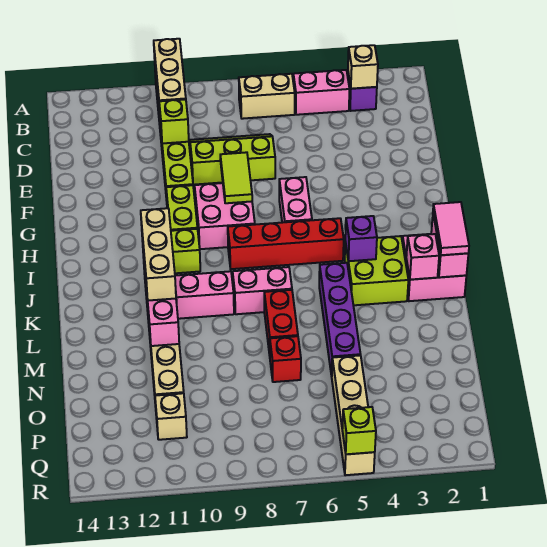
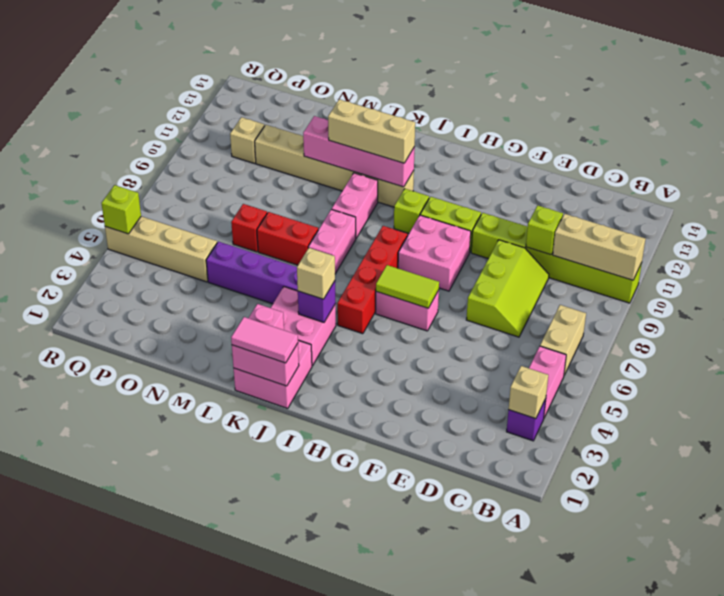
lime tile F8:G8 level 2 -> lime tile G6:H6 level 2
lime brick J3:K4 level 1 -> pink brick J3:K4 level 1
none -> tan brick J4 level 3

